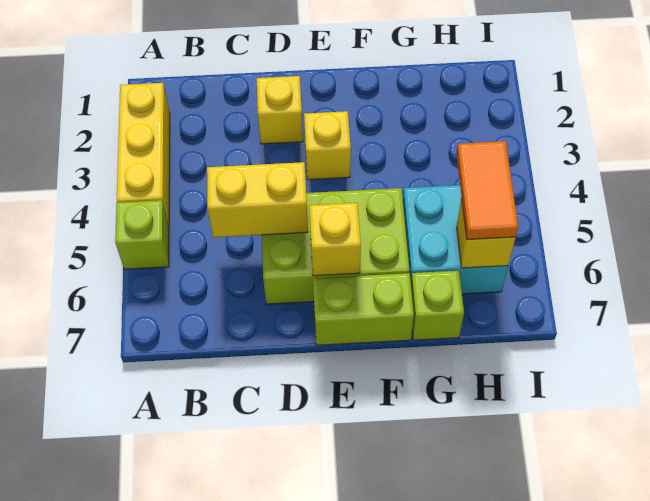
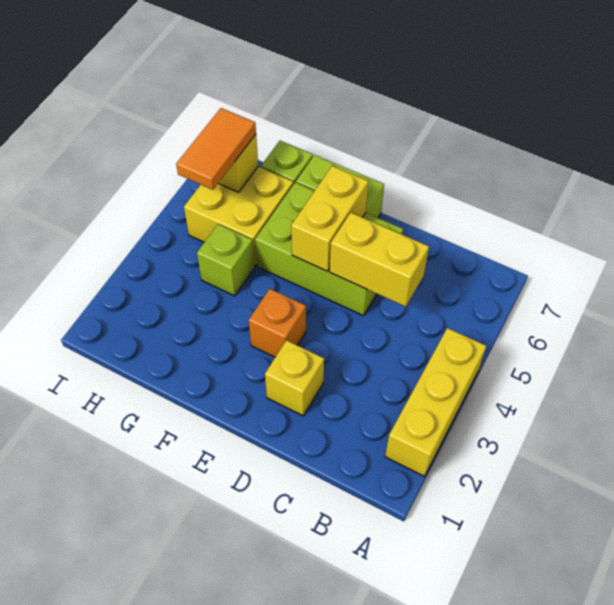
lime brick A5 level 1 -> lime brick G4 level 1
yellow brick E3 level 1 -> orange brick E3 level 1
yellow brick E6 level 2 -> yellow brick E5:E6 level 2
cyan brick G5:H6 level 1 -> yellow brick G5:H6 level 1

